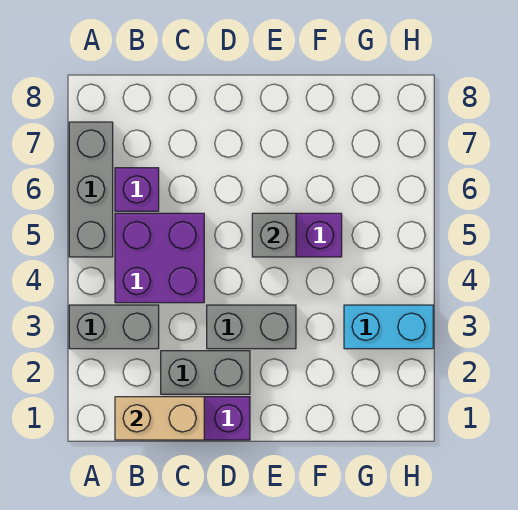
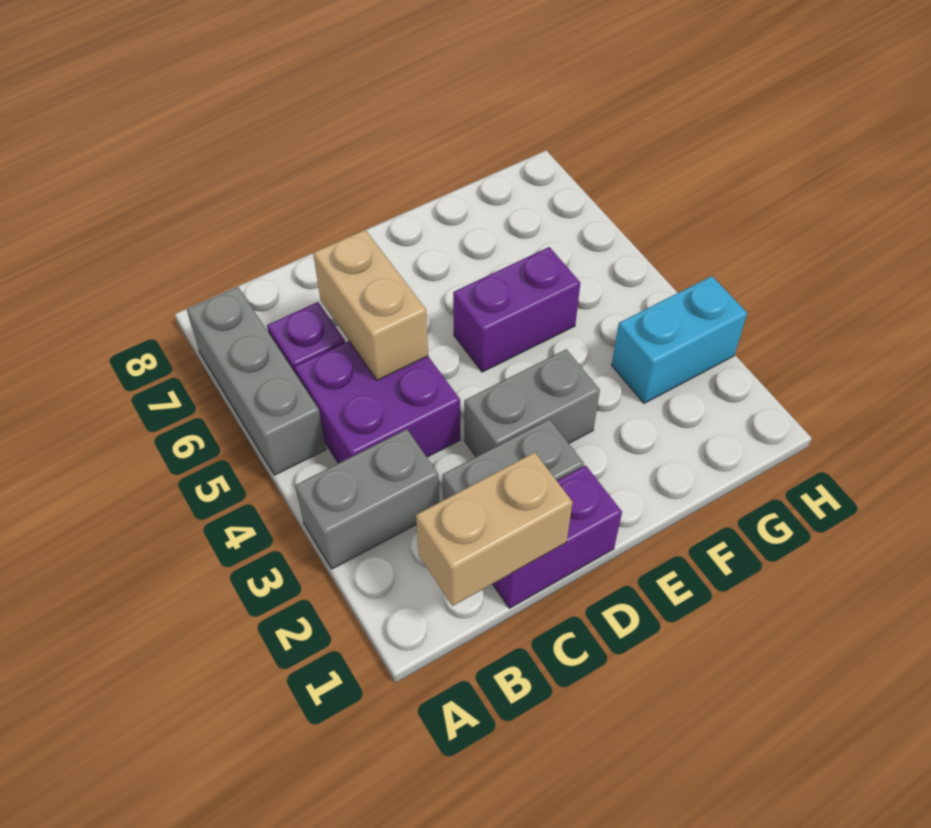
none -> tan brick C5:C6 level 2
grey brick E5 level 2 -> none

